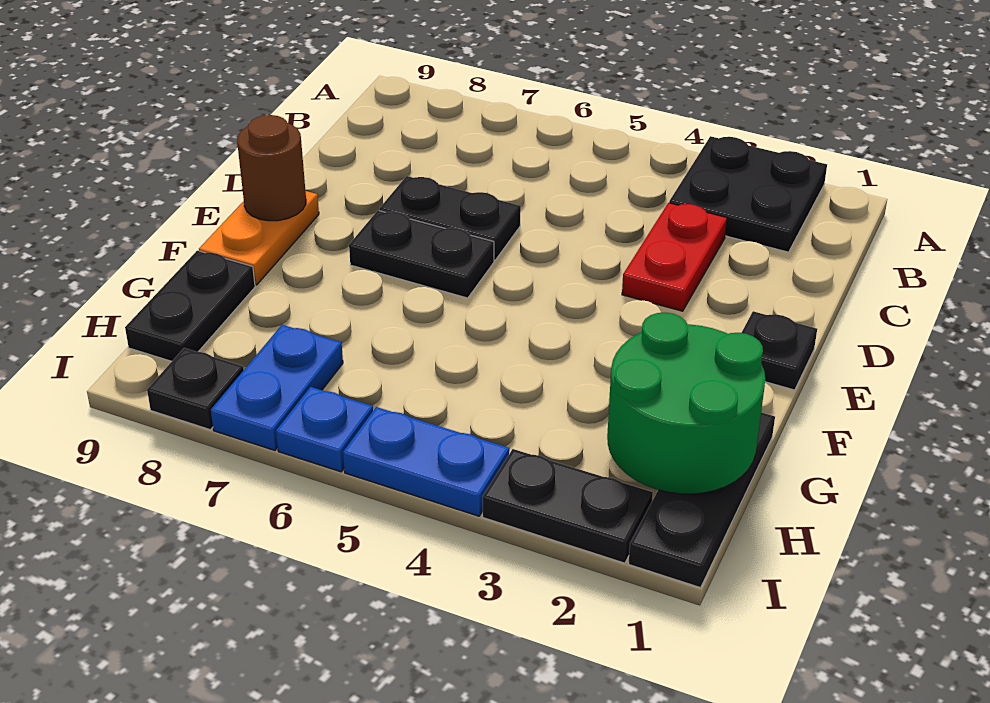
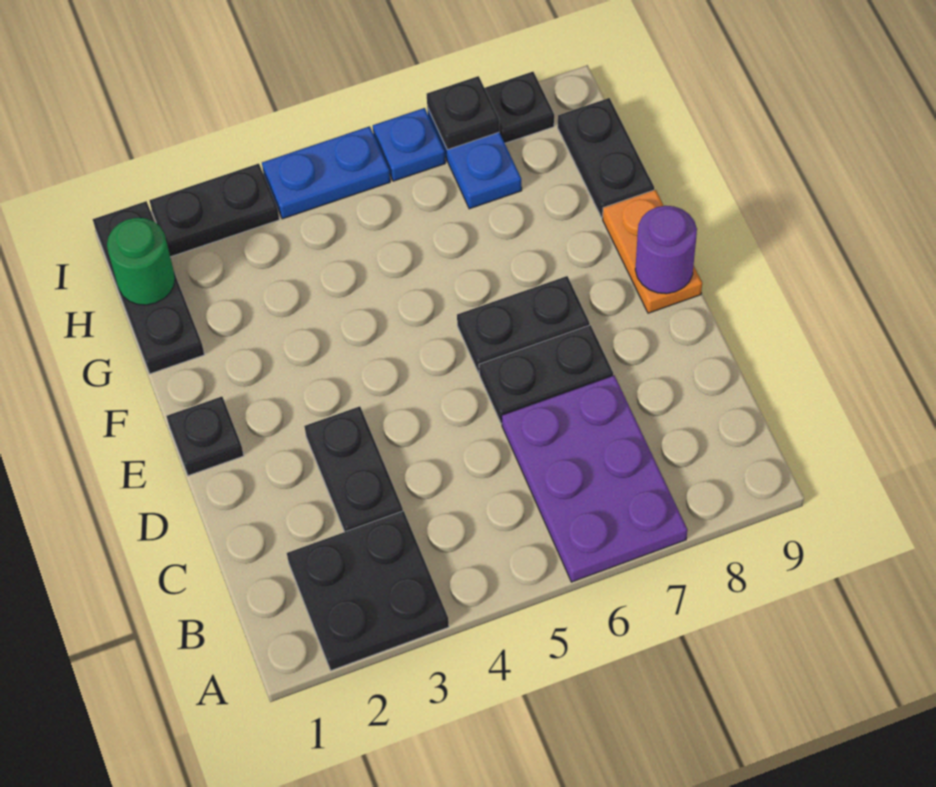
none -> purple plate A6:C7 level 1
red plate C3:D3 level 1 -> black plate C3:D3 level 1
brown round brick E9 level 2 -> purple round brick E9 level 2
green round brick G1:H2 level 2 -> green round brick H1 level 2
none -> black plate I7 level 2

